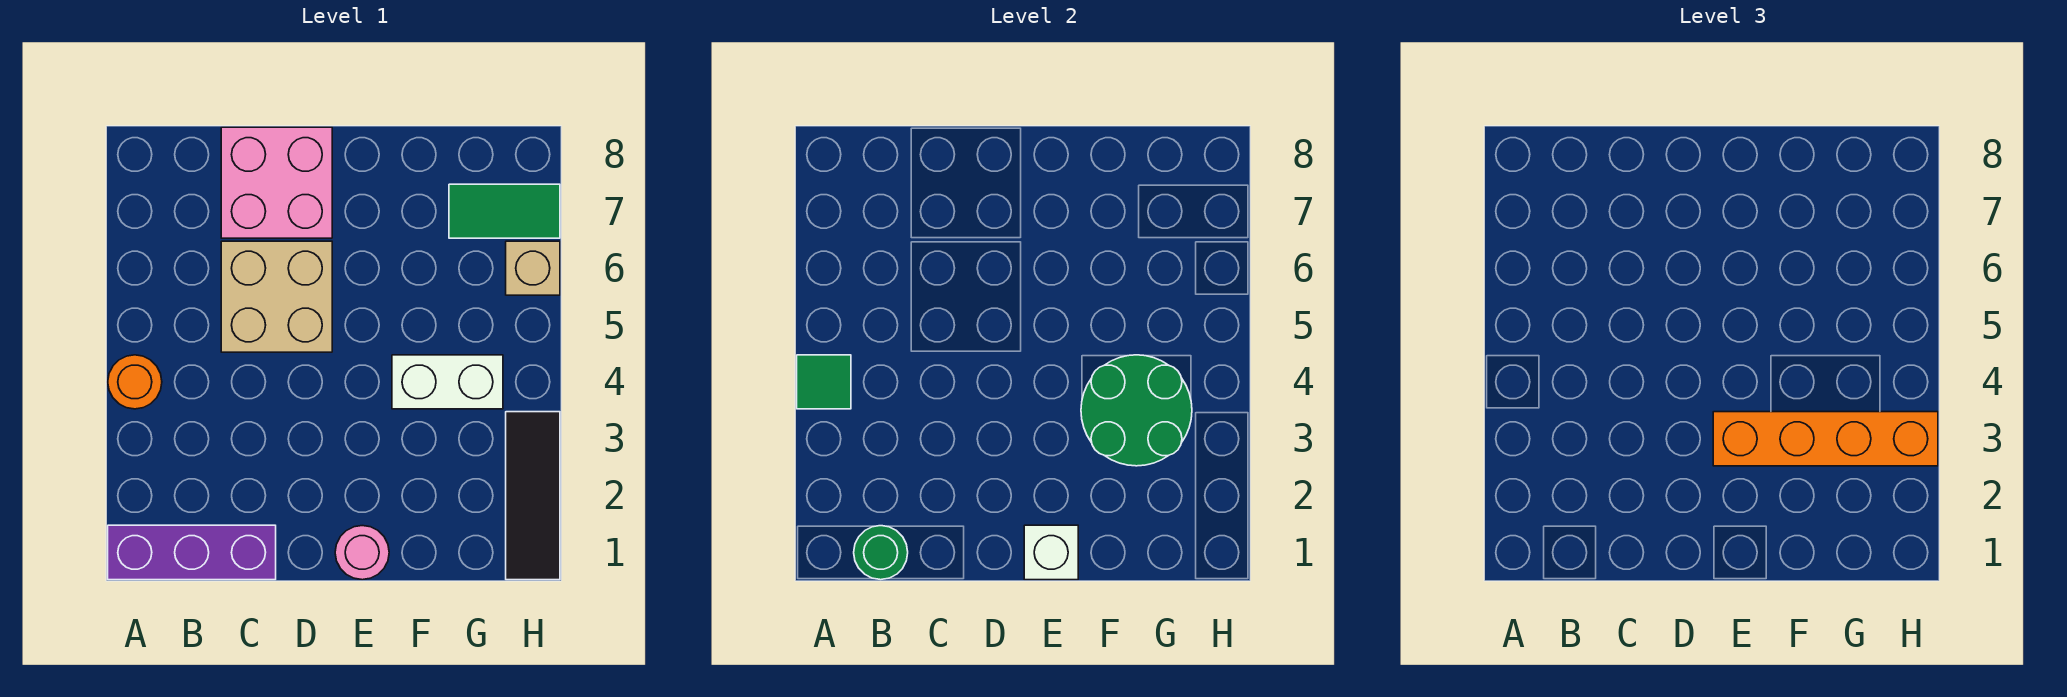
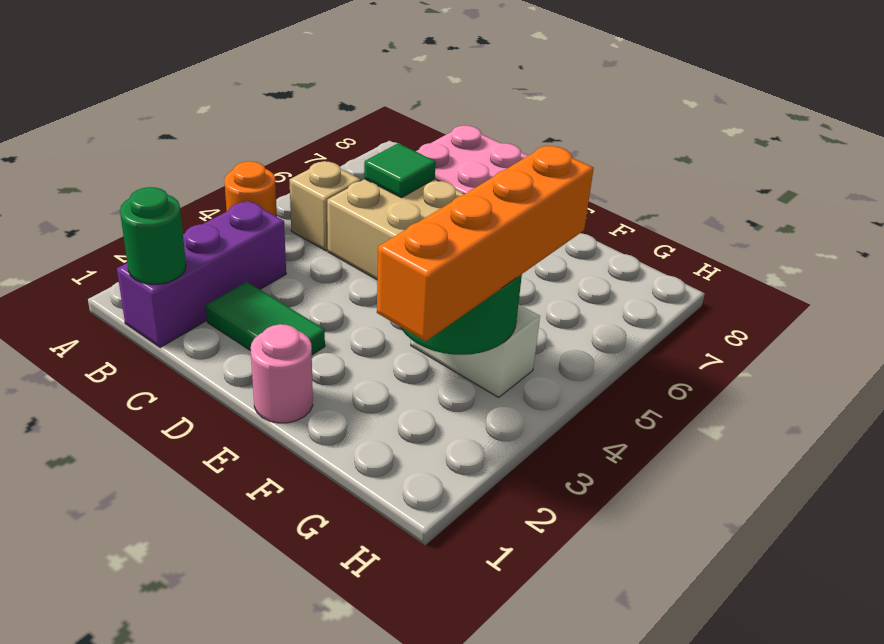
purple brick A1:C1 level 1 -> purple brick B1:B3 level 1
green tile A4 level 2 -> green tile C6 level 2
white brick E1 level 2 -> none
orange brick E3:H3 level 3 -> orange brick G2:G5 level 3
green tile G7:H7 level 1 -> green tile C2:D2 level 1
black tile H1:H3 level 1 -> none
tan brick H6 level 1 -> tan brick B5 level 1

